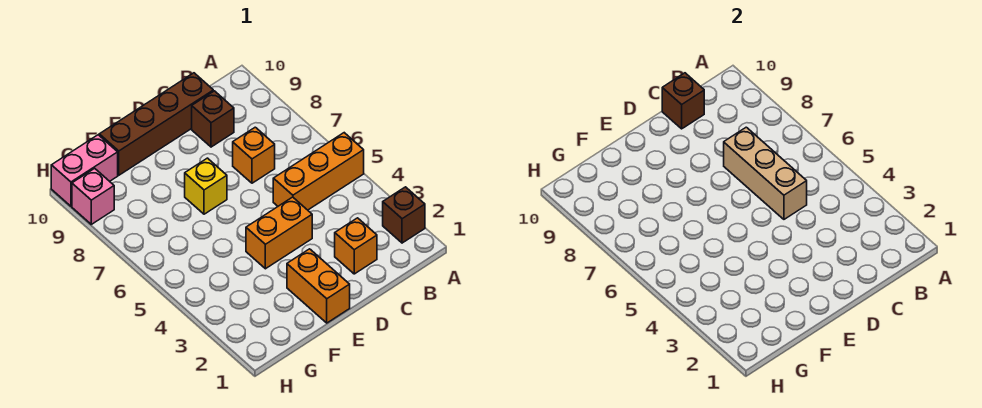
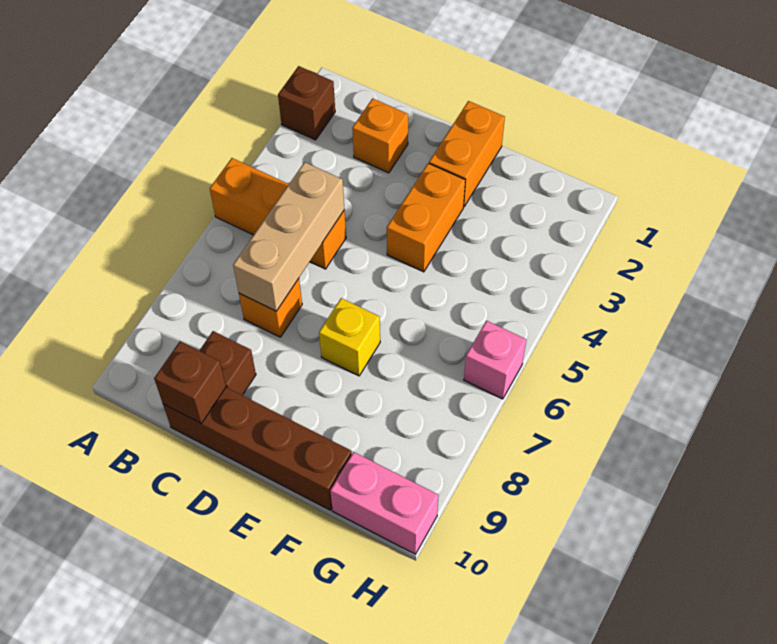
orange brick D4:E4 level 1 -> orange brick E3:E4 level 1
pink brick H9 level 1 -> pink brick H6 level 1

